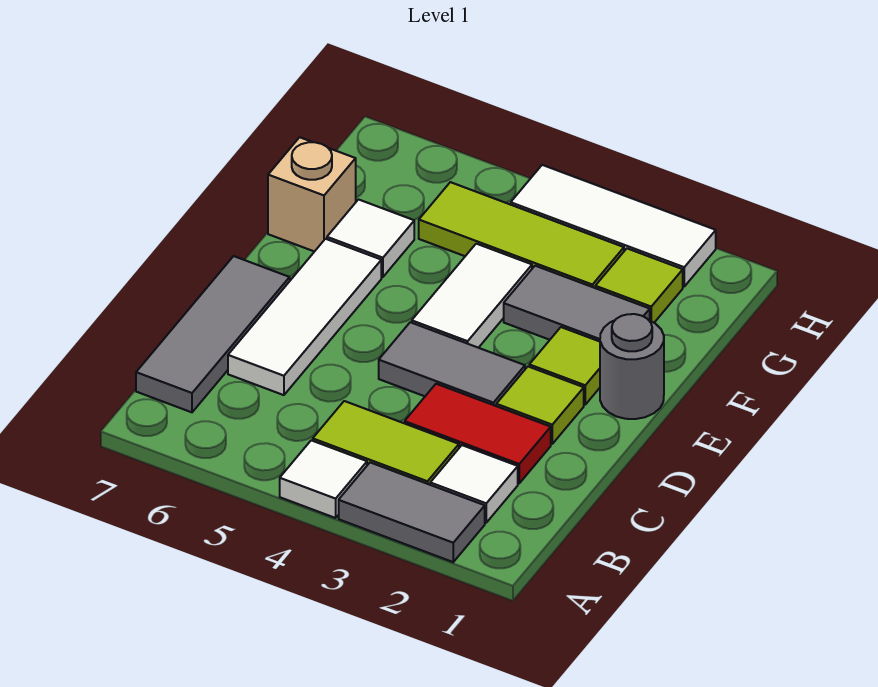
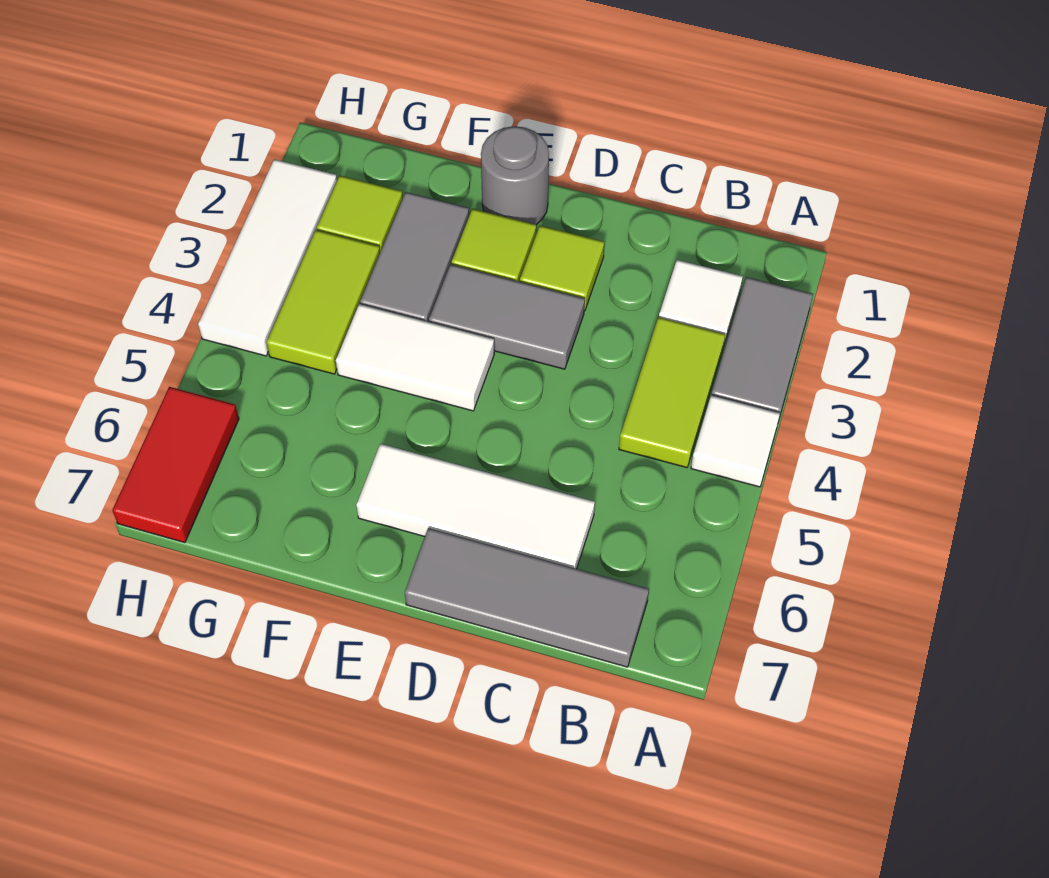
red tile C2:C3 level 1 -> red tile H6:H7 level 1
grey tile D3:D4 level 1 -> grey tile D3:E3 level 1
white tile F6 level 1 -> none
tan brick F7 level 1 -> none
lime tile G3:G5 level 1 -> lime tile G3:G4 level 1

